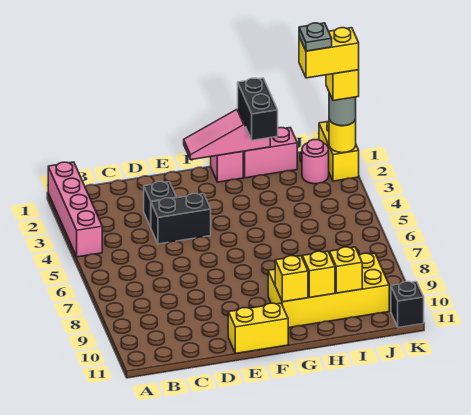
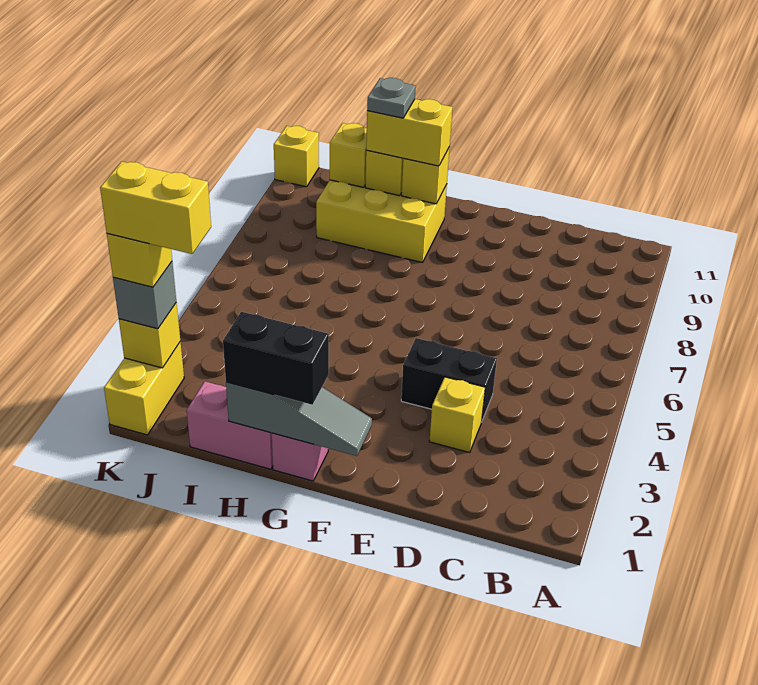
pink brick A1:A4 level 1 -> none
black brick D3 level 1 -> yellow brick D3 level 1
yellow brick E11:F11 level 1 -> yellow brick G10:H10 level 3
pink slope F1:H1 level 2 top H -> grey slope F1:H1 level 2 top H
yellow brick G9:J10 level 1 -> yellow brick G9:I10 level 1
black brick H1:H2 level 3 -> black brick G1:H1 level 3
pink round brick J2 level 1 -> none
grey plate J2 level 6 -> grey plate H10 level 4
yellow round brick K2 level 2 -> yellow brick K2 level 2
grey round brick K2 level 3 -> grey brick K2 level 3
black brick K11 level 1 -> yellow brick K11 level 1

